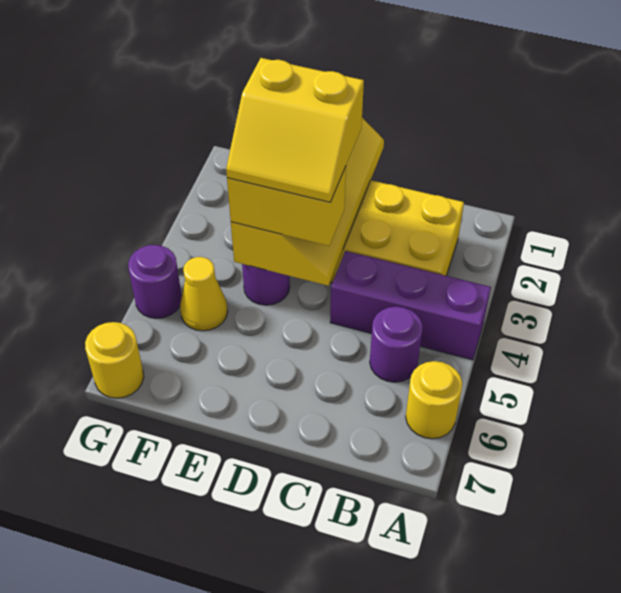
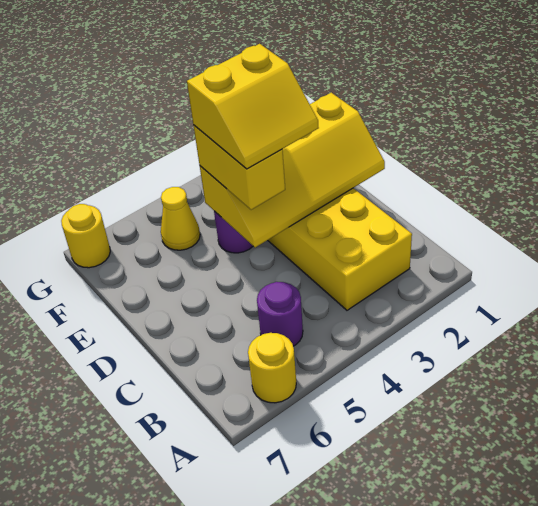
purple brick A4:C4 level 1 -> none
yellow slope D3:E4 level 4 top 3 -> yellow slope D3:E4 level 4 top E
purple round brick G5 level 1 -> none

